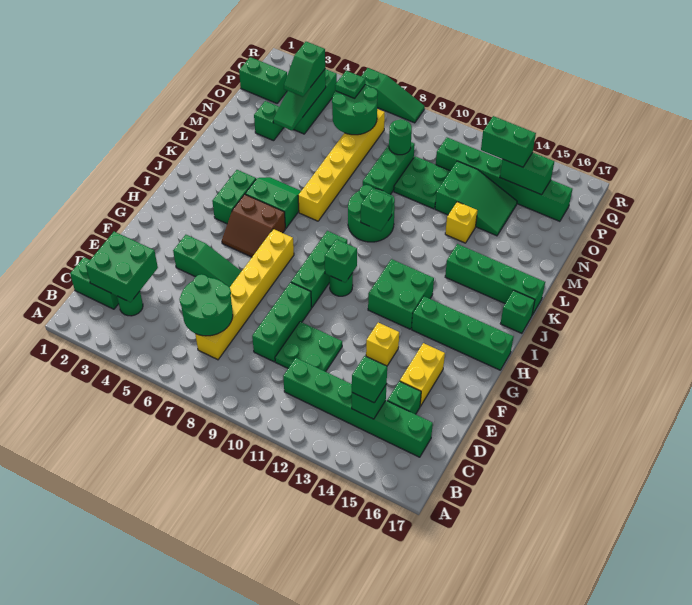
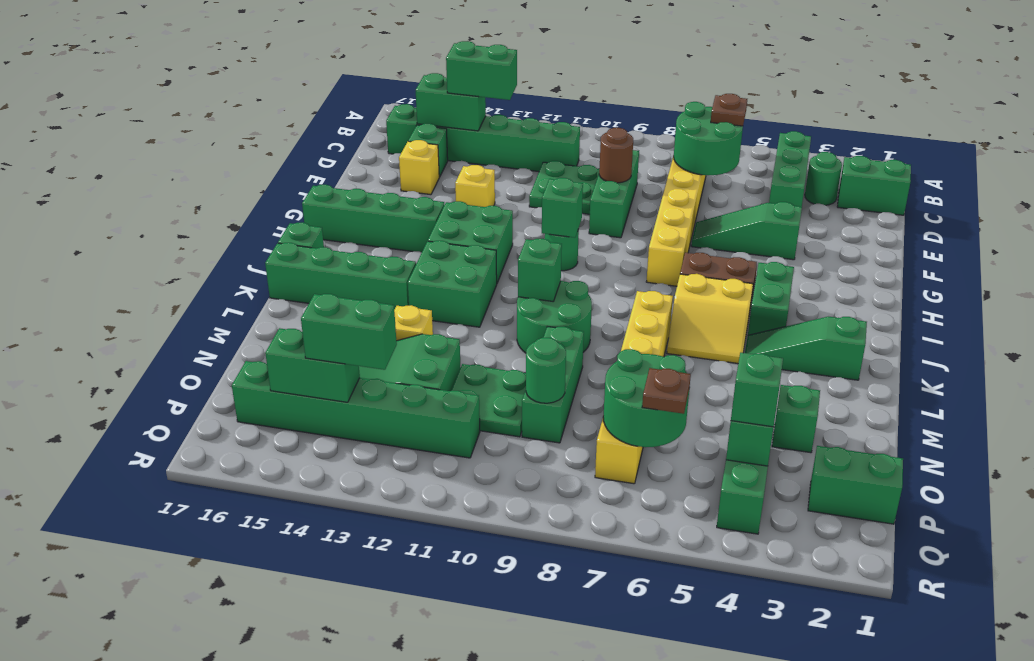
green brick C2:D3 level 2 -> green brick J12:K13 level 1
none -> brown plate C6 level 3
green brick C14 level 2 -> green brick C14:C15 level 2
green brick C14 level 3 -> green brick C13:C14 level 3
none -> brown round brick E9 level 2
yellow brick E15:F15 level 1 -> yellow brick E15 level 1
green brick G9:I9 level 1 -> green brick B4:D4 level 1
green slope J5:K6 level 1 top J -> yellow slope J5:K6 level 1 top J
green plate P6 level 3 -> brown plate P6 level 3
green slope R6:R8 level 1 top 6 -> green slope K2:K4 level 1 top 2

